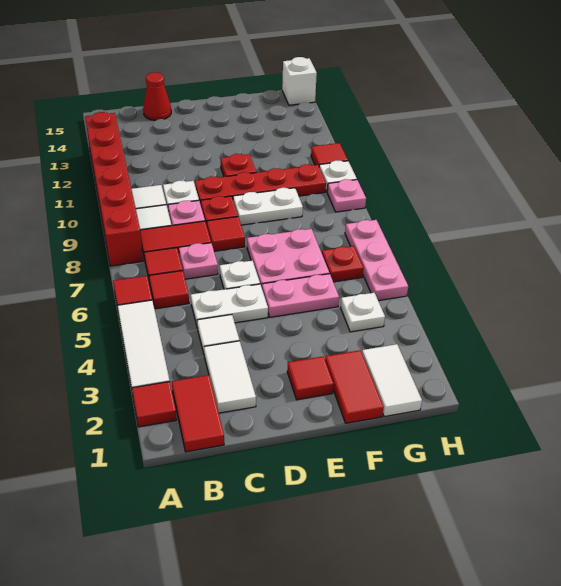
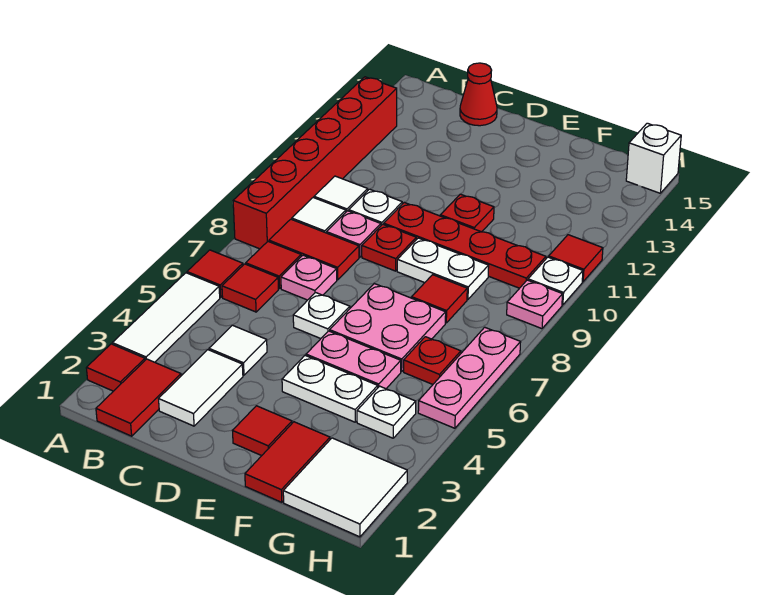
white plate C5:D5 level 1 -> white plate E4:F4 level 1
red tile D8 level 1 -> red tile F8 level 1
white tile G1:G2 level 1 -> white tile G1:H2 level 1

